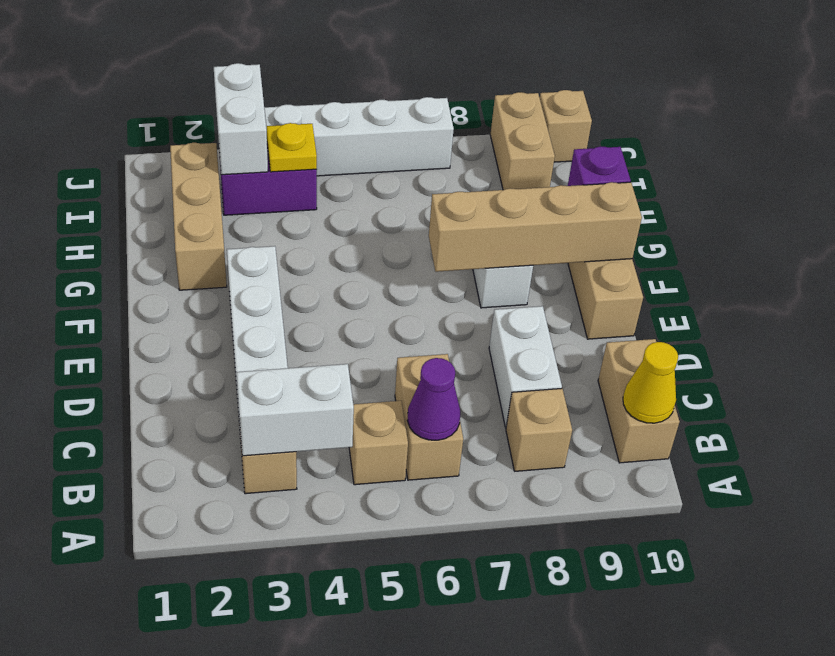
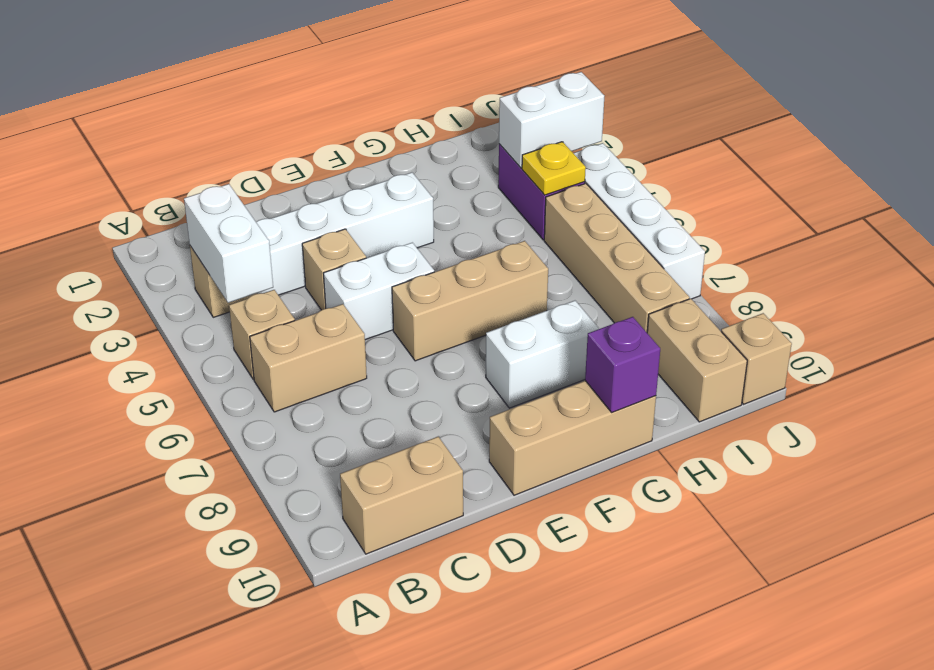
purple cone B6 level 2 -> none
tan brick B8 level 1 -> tan brick D4 level 1
yellow cone B10 level 2 -> none
white brick C8:D8 level 1 -> white brick D5:E5 level 1
tan brick F7:F10 level 2 -> tan brick I5:I8 level 1
tan brick G2:I2 level 1 -> tan brick E6:G6 level 1
tan brick I9:J9 level 1 -> tan brick I9:I10 level 1

